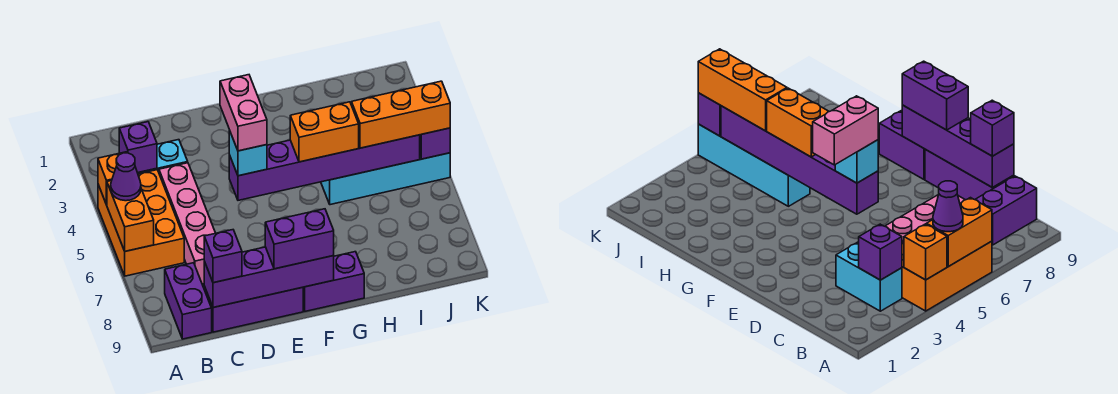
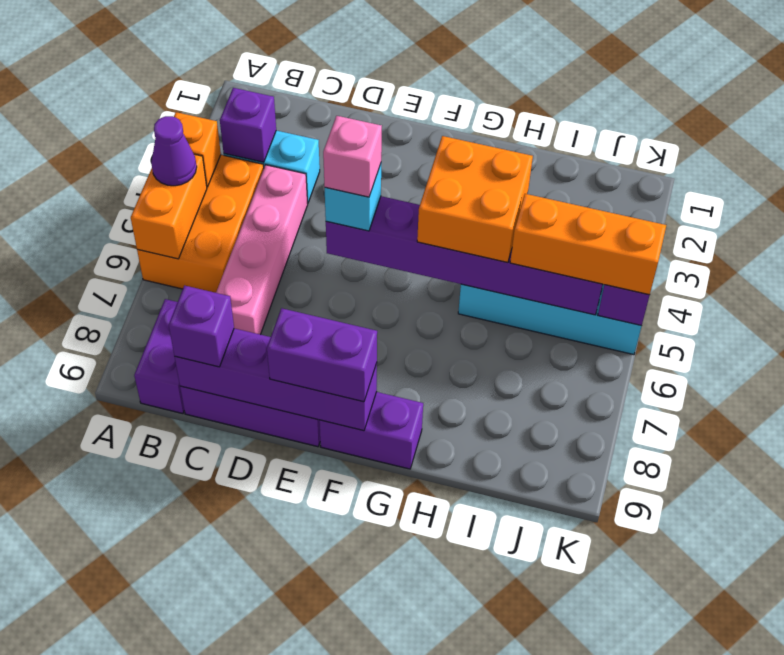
pink brick E4:E5 level 4 -> pink brick E5 level 4
orange brick G5:H5 level 3 -> orange brick G4:H5 level 3

